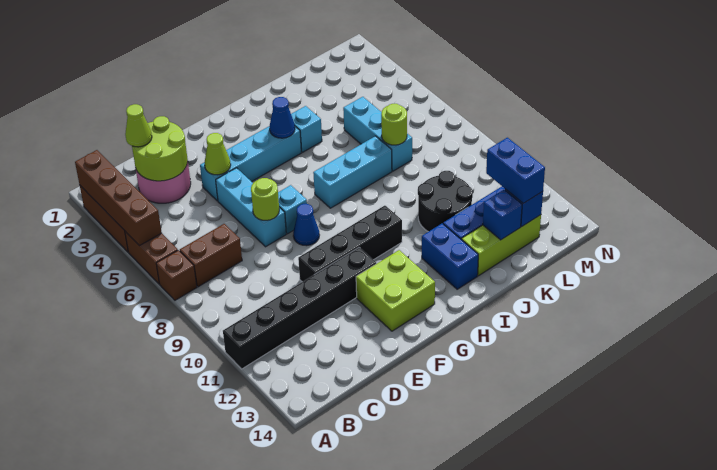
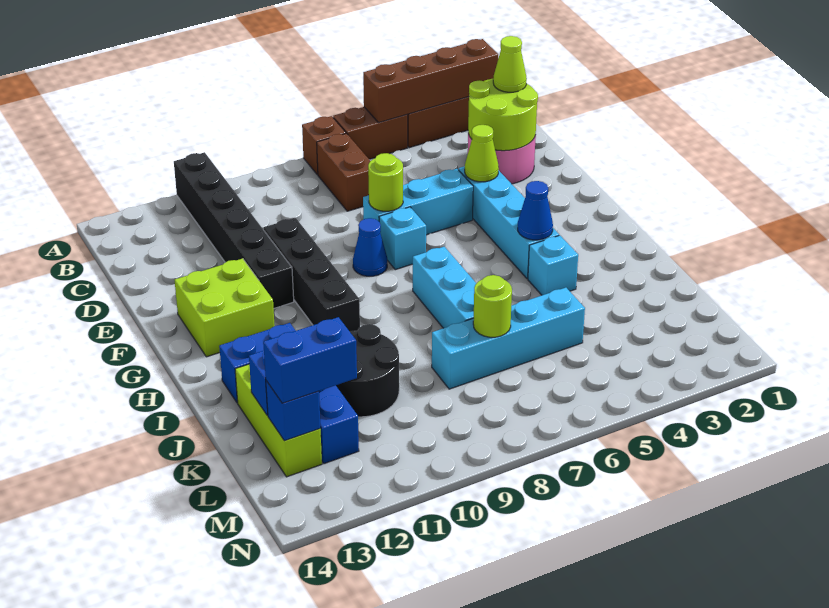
cyan brick K5:K7 level 1 -> cyan brick K5:K8 level 1

